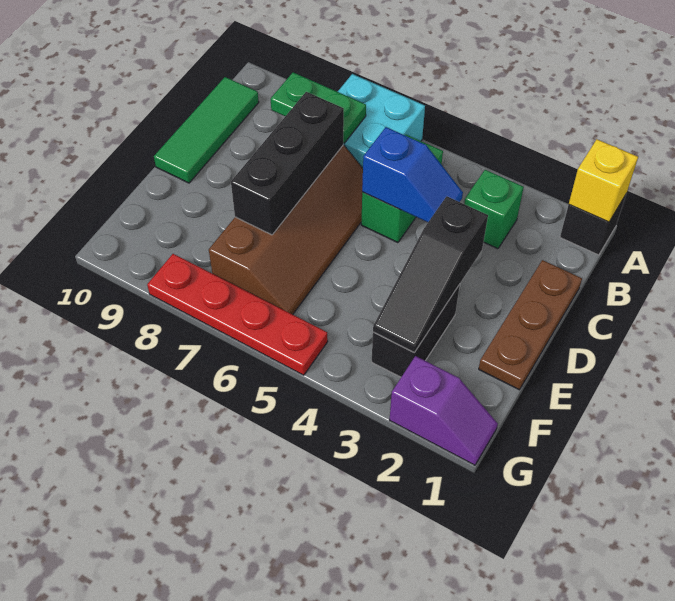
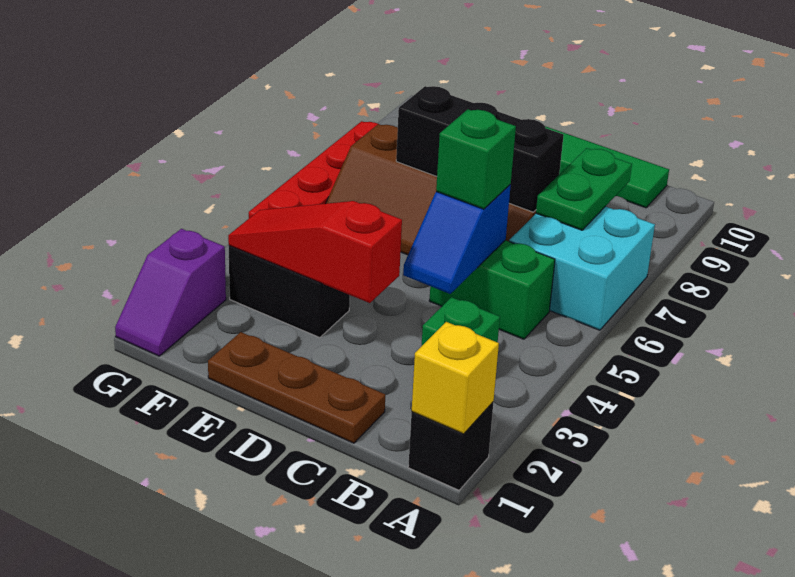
none -> green brick C5 level 3
black slope D3:F3 level 2 top D -> red slope D3:F3 level 2 top D

